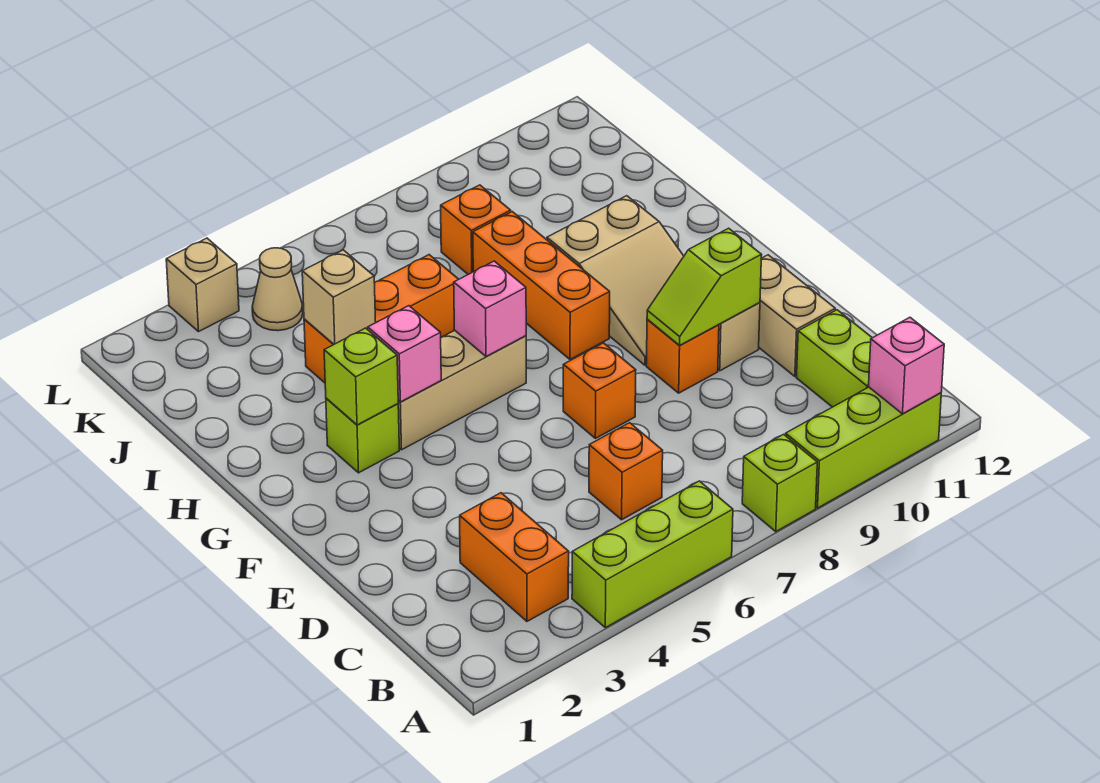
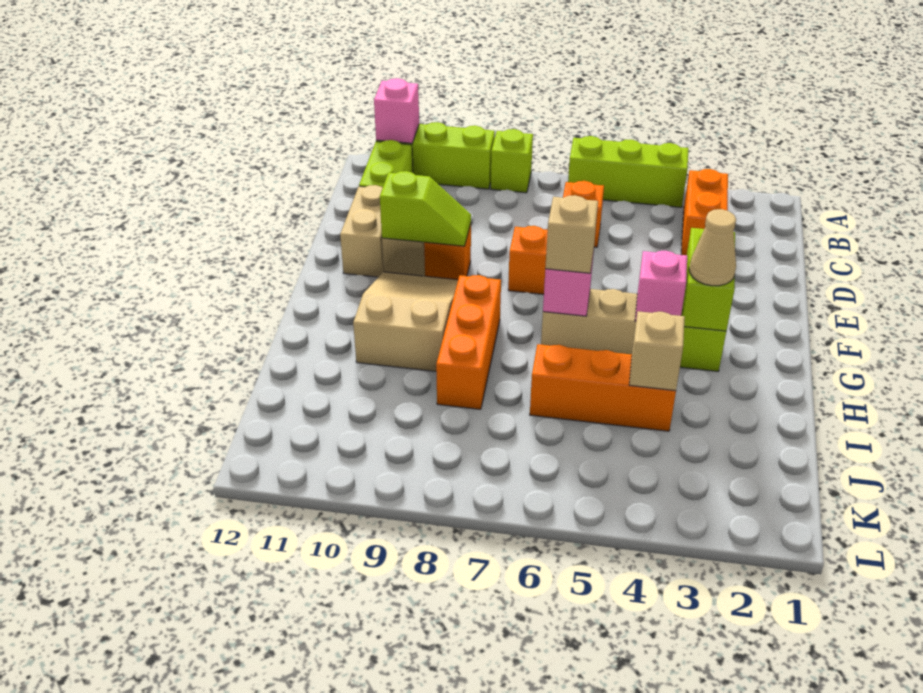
lime brick G3 level 2 -> lime brick F3:G3 level 2
orange brick J8 level 1 -> none
tan cone K4 level 1 -> tan cone G3 level 3
tan brick L3 level 1 -> tan brick G6 level 3

